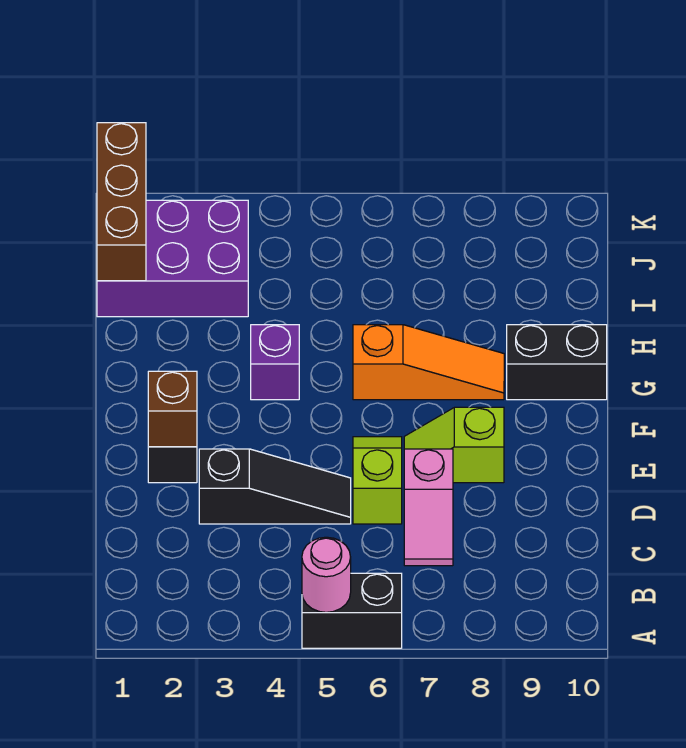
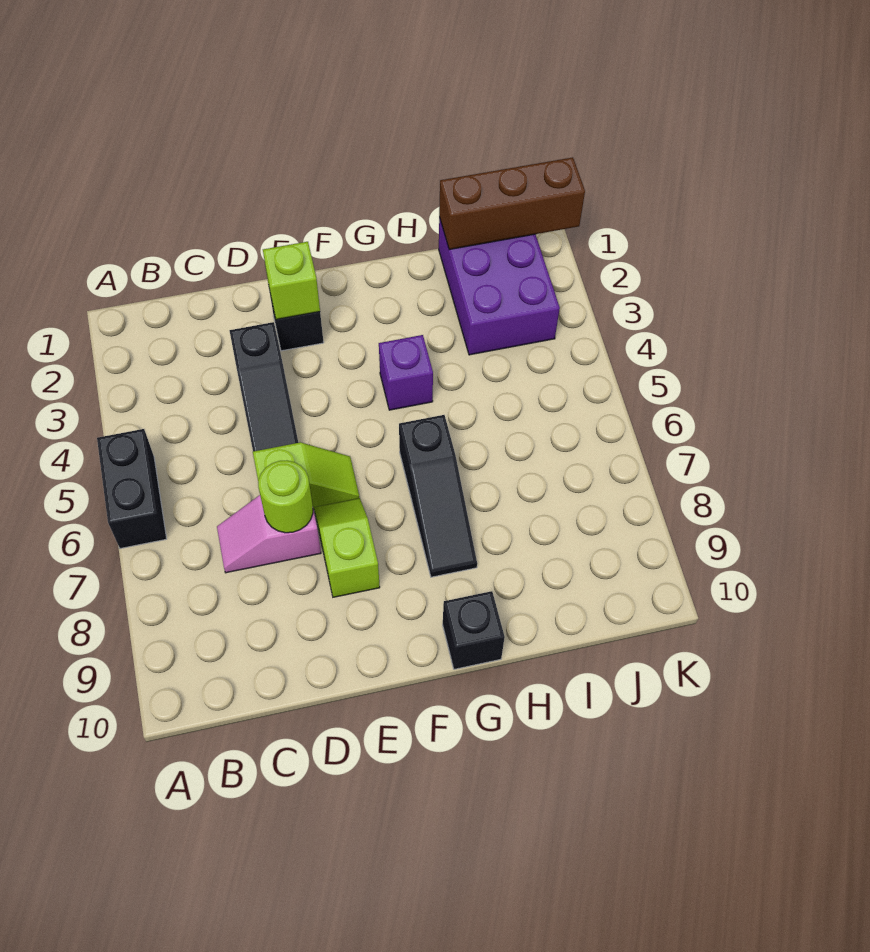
pink round brick A5 level 2 -> none
none -> lime round brick D7 level 2
brown brick E2 level 2 -> lime brick E2 level 2
orange slope G6:G8 level 1 top 6 -> black slope G6:G8 level 1 top 6
black brick G9:G10 level 1 -> black brick G10 level 1

